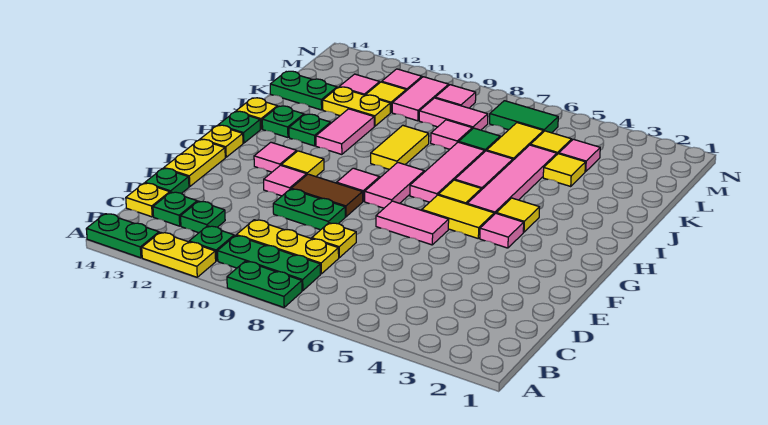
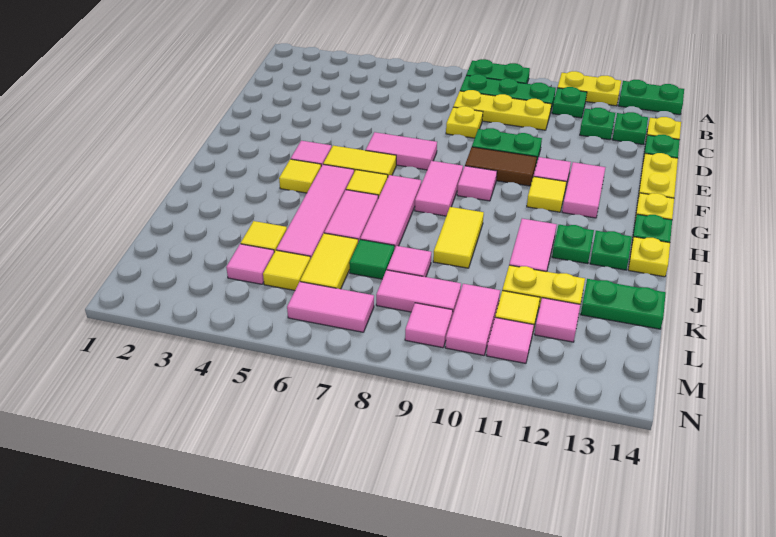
pink tile G12 level 1 -> pink tile F12:G12 level 1
green tile M6:M7 level 1 -> pink tile M6:M7 level 1

